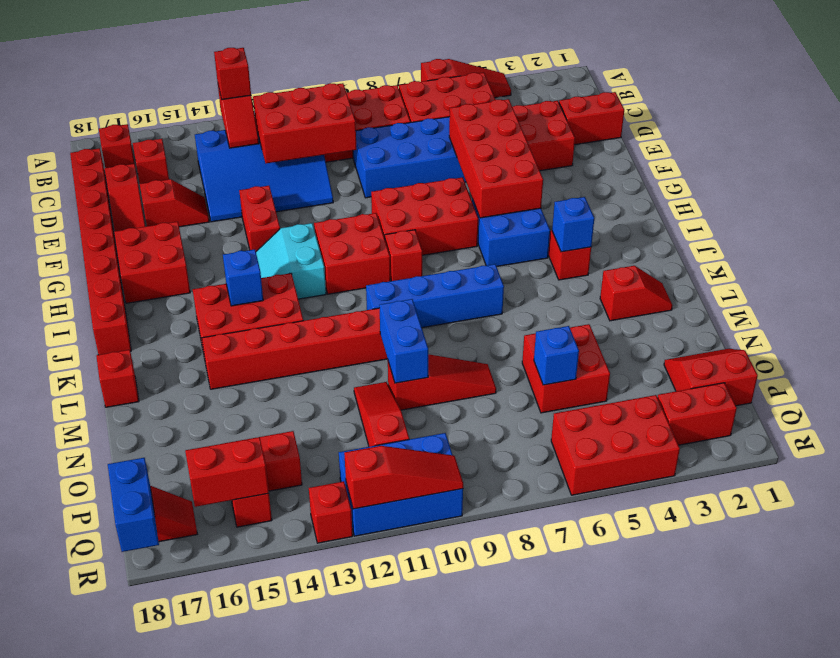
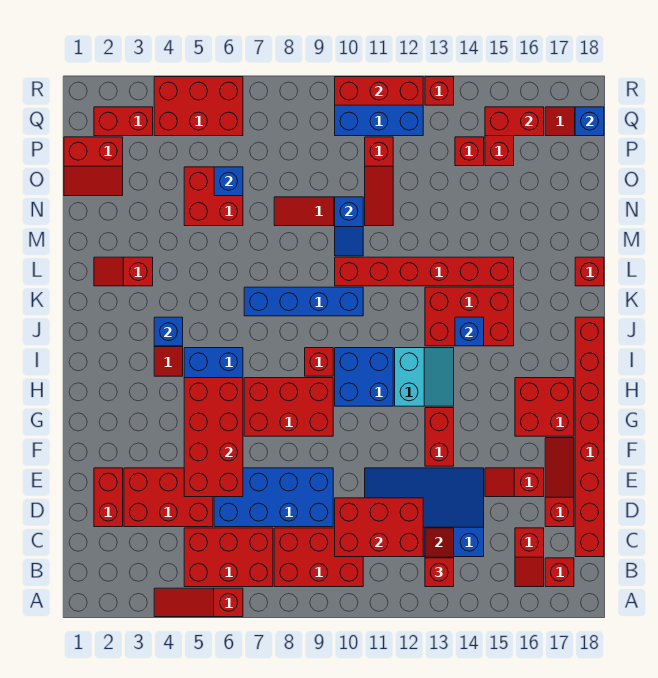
red brick D1:D2 level 1 -> red brick D2:E2 level 1
red brick H10:I11 level 1 -> blue brick H10:I11 level 1
blue brick M10:N10 level 2 -> blue slope M10:N10 level 2 top N
blue brick Q18:R18 level 2 -> blue brick Q18 level 2
red slope R10:R12 level 2 top 12 -> red brick R10:R12 level 2

